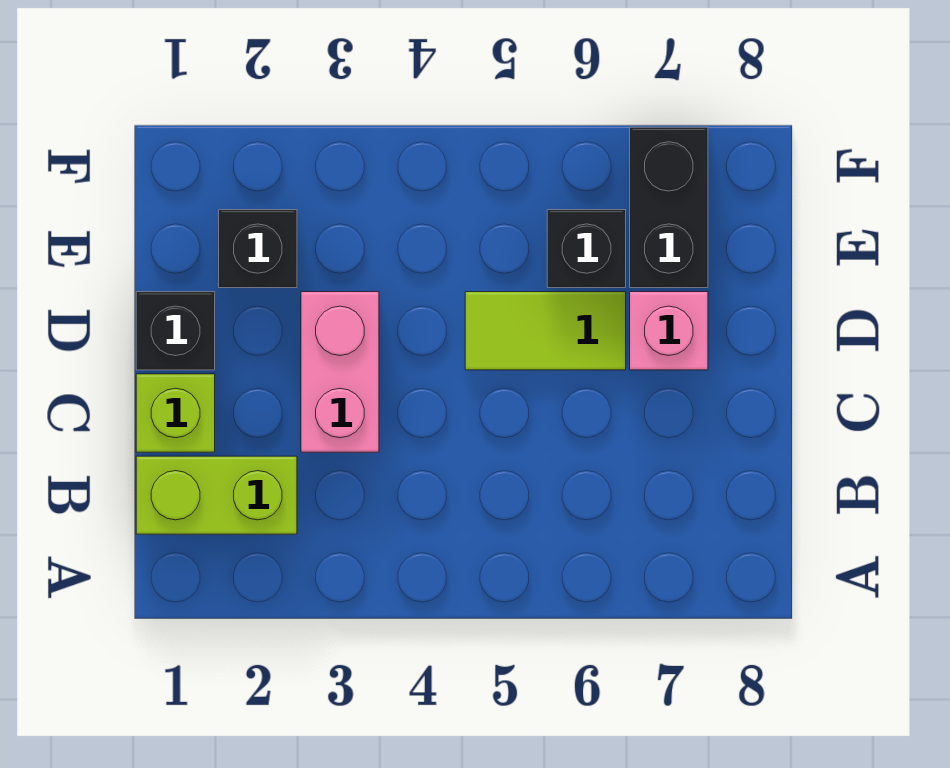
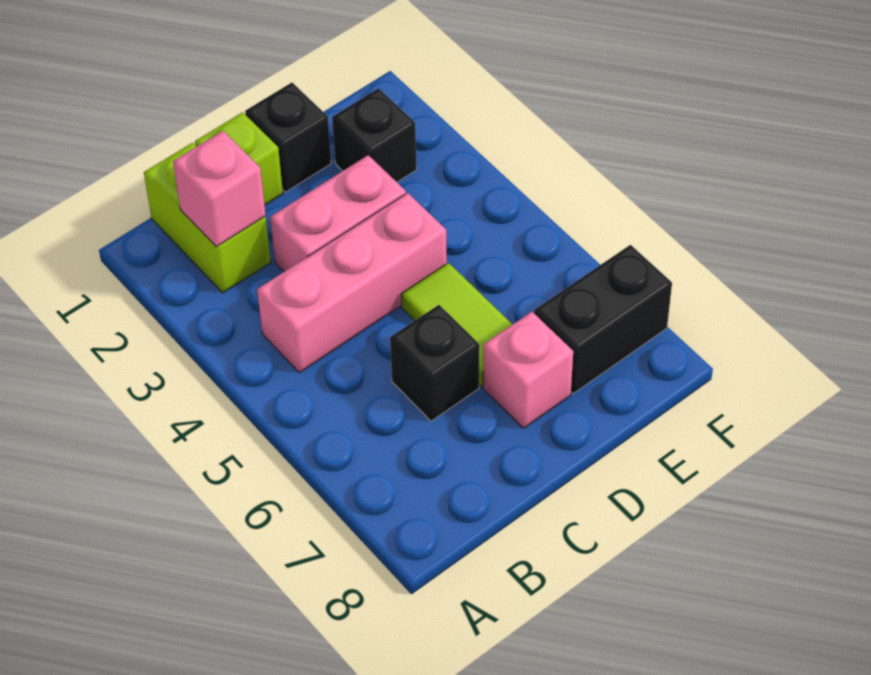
none -> pink brick B2 level 2
none -> pink brick B4:D4 level 1
black brick E6 level 1 -> black brick C6 level 1

